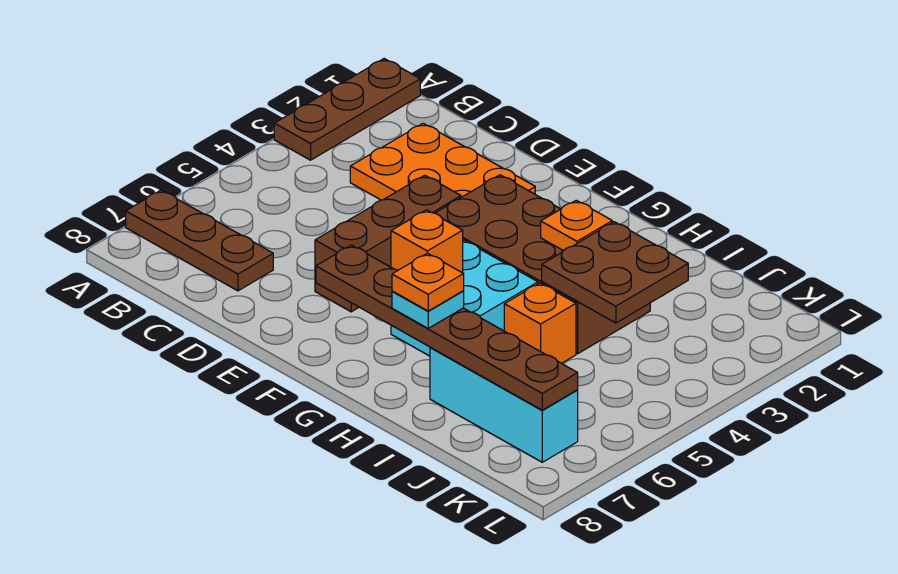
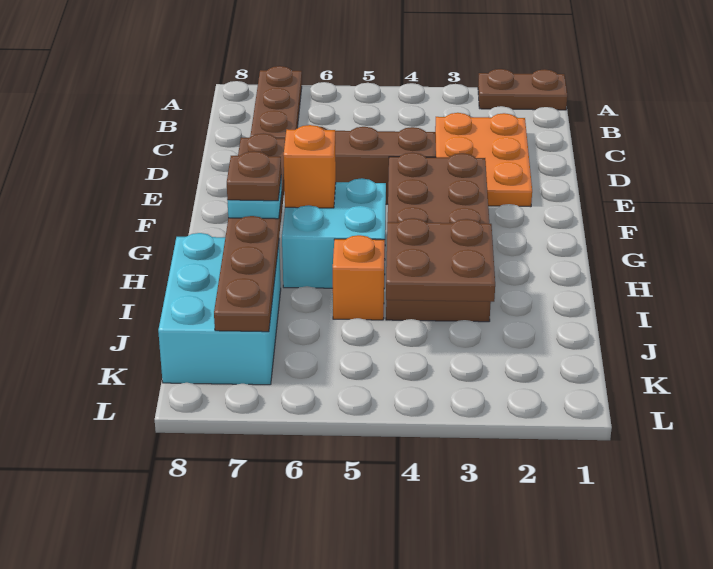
brown plate A1:A3 level 1 -> brown plate A1:A2 level 1
orange plate H3 level 2 -> none
orange plate H7 level 4 -> brown plate H7 level 4
cyan brick I7:K7 level 1 -> cyan brick I7:K8 level 1

